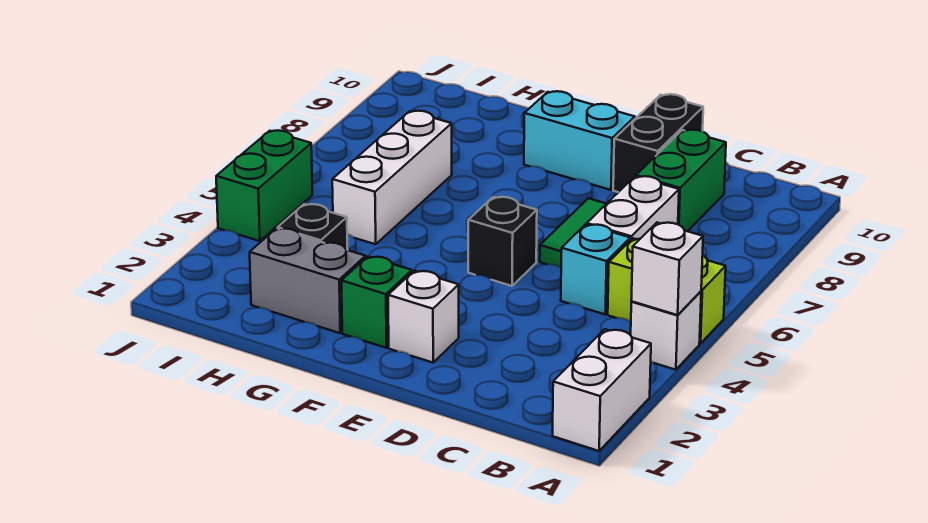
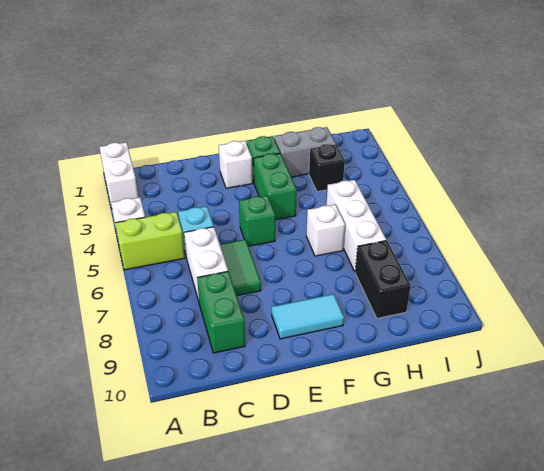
white brick A4 level 2 -> white brick G6 level 1
black brick D9:D10 level 1 -> black brick H8:H9 level 1
black brick E5 level 1 -> green brick E5 level 1
cyan brick E9:F9 level 1 -> cyan tile E9:F9 level 1
green brick J4:J5 level 1 -> green brick F3:F4 level 1

